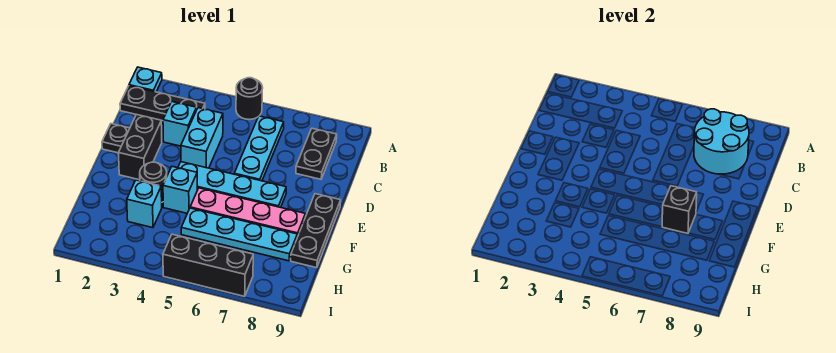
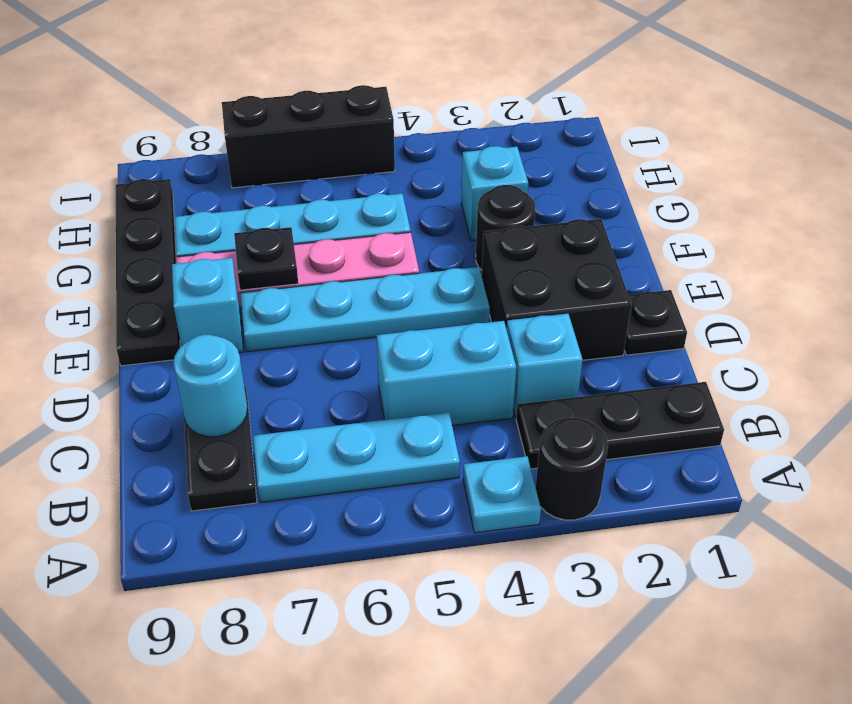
cyan plate A1 level 1 -> cyan plate A4 level 1
black round brick A5 level 1 -> black round brick A3 level 1
cyan plate B6:D6 level 1 -> cyan plate B5:B7 level 1
cyan round brick B7:C8 level 2 -> cyan round brick C8 level 2
cyan brick C4:D4 level 1 -> cyan brick C4:C5 level 1
black brick D2:E2 level 1 -> black brick D2:E3 level 1
black plate E9:G9 level 1 -> black plate E9:H9 level 1
cyan brick F4 level 1 -> cyan brick E8 level 1
black brick F7 level 2 -> black plate F7 level 2

